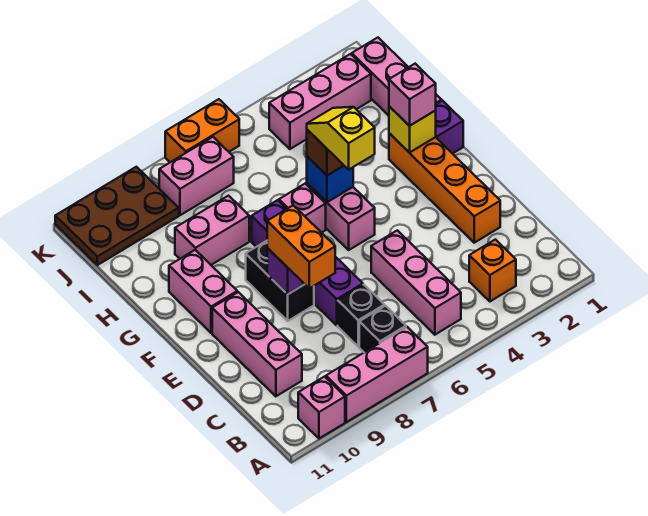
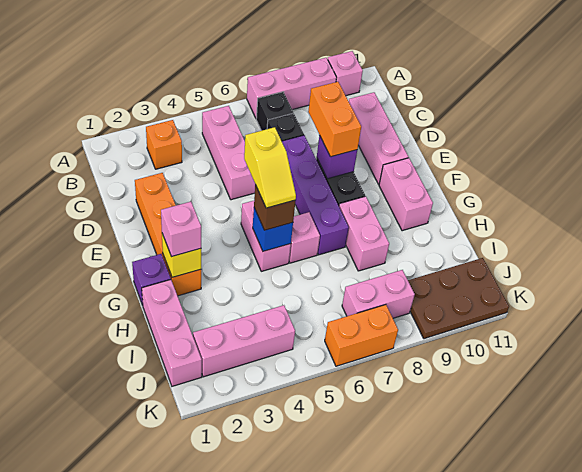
pink brick H8:H9 level 1 -> pink brick G8:H8 level 1

